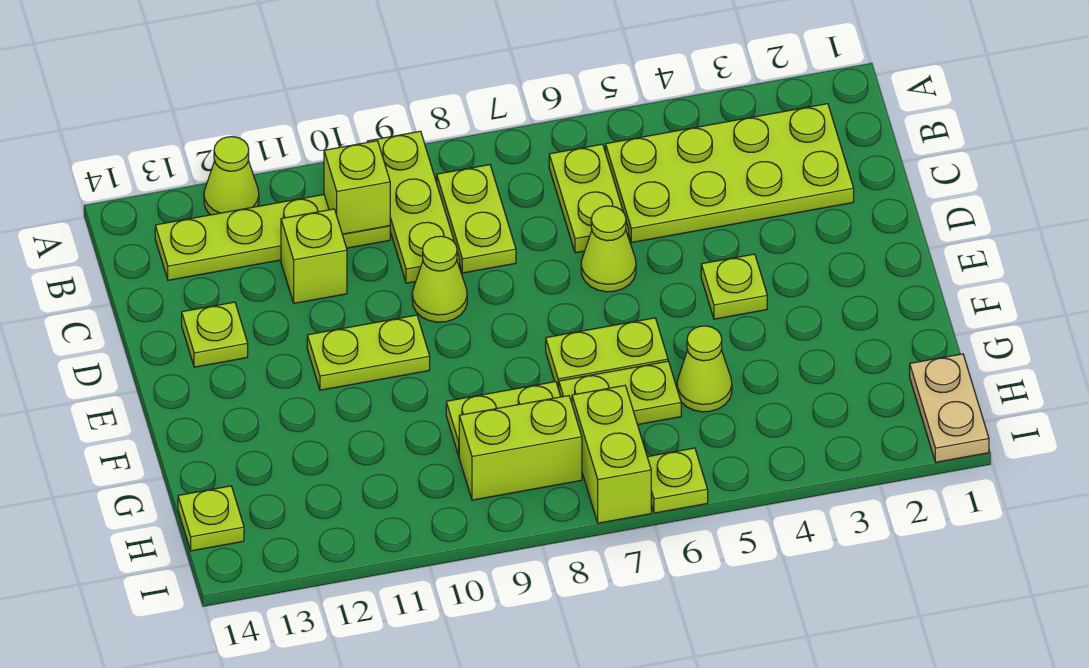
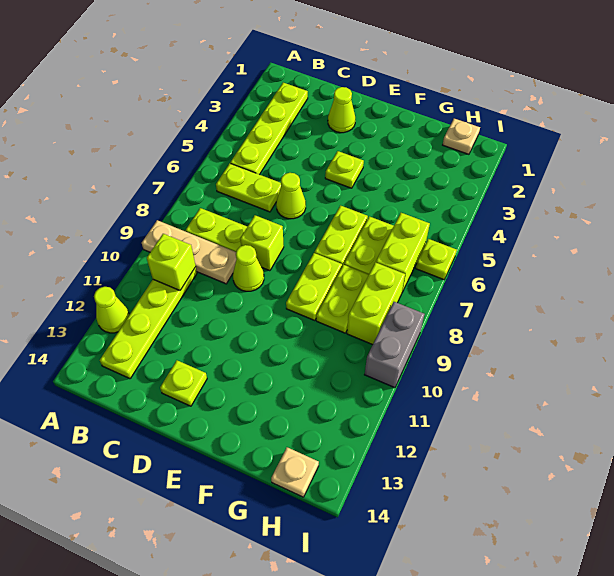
lime plate A9:C9 level 1 -> tan plate A9:C9 level 1
lime plate B2:C5 level 1 -> lime plate B2:B5 level 1
lime brick C11 level 1 -> lime brick D8 level 1
lime plate E10:E11 level 1 -> lime plate F8:F9 level 1
lime cone G5 level 1 -> lime cone D2 level 1
tan plate H1:I1 level 1 -> tan plate H1 level 1
lime brick H7:I7 level 1 -> lime brick H6:H7 level 1
lime plate H14 level 1 -> tan plate H14 level 1
none -> grey brick I9:I10 level 1

